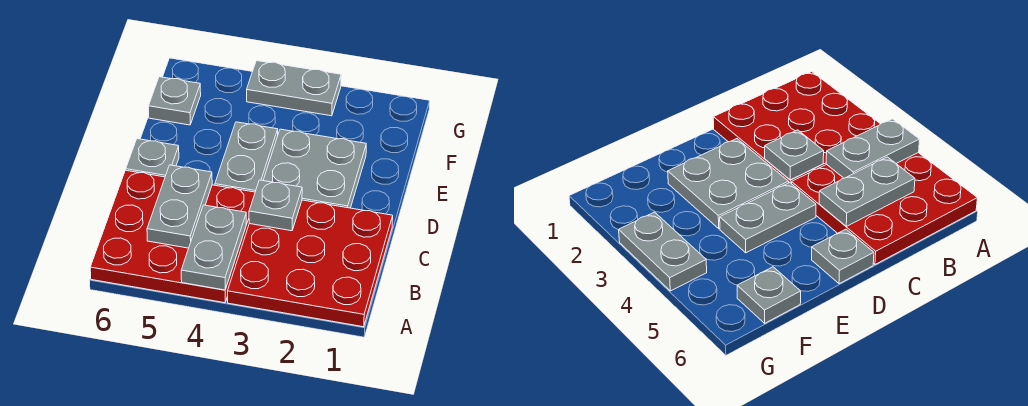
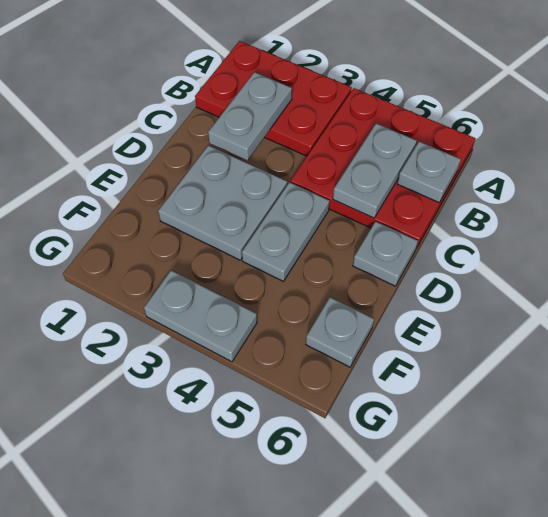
red plate A1:C3 level 1 -> red plate A1:B3 level 1
grey plate A4:B4 level 2 -> grey plate B2:C2 level 2
grey plate C3 level 2 -> grey plate B6 level 2

